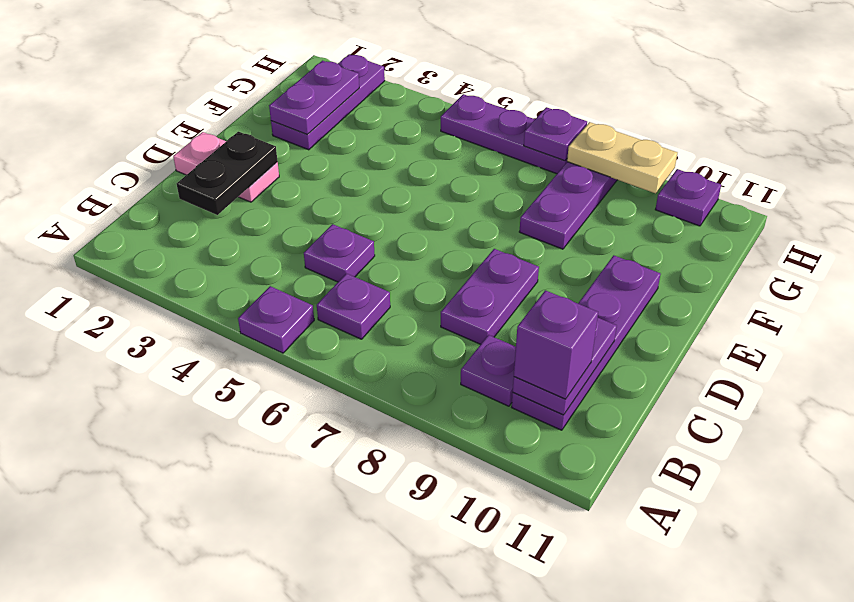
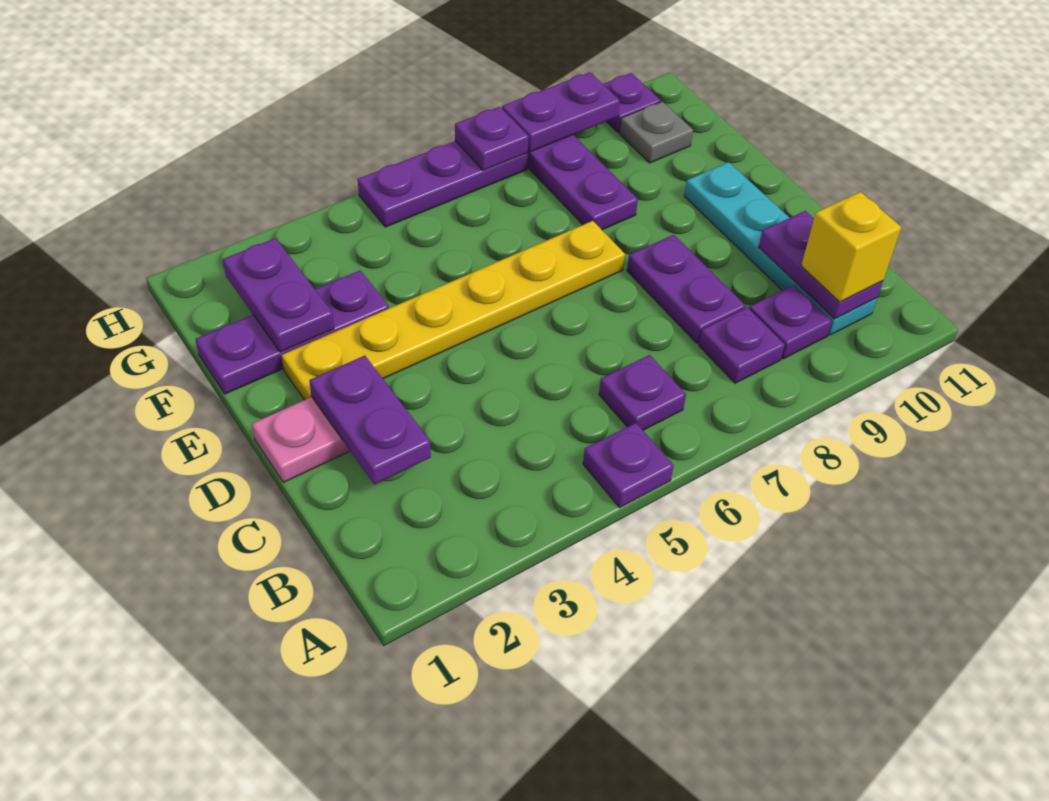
purple plate B10:E10 level 1 -> cyan plate B10:E10 level 1
purple brick B10 level 3 -> yellow brick B10 level 3
black plate C2:D2 level 2 -> purple plate C2:D2 level 2
purple plate C5 level 1 -> purple plate B8 level 1
none -> yellow plate E2:E7 level 1
purple plate F2:H2 level 1 -> purple plate F1:F3 level 1
none -> grey plate G10 level 1
tan plate H8:H9 level 2 -> purple plate H8:H9 level 2

